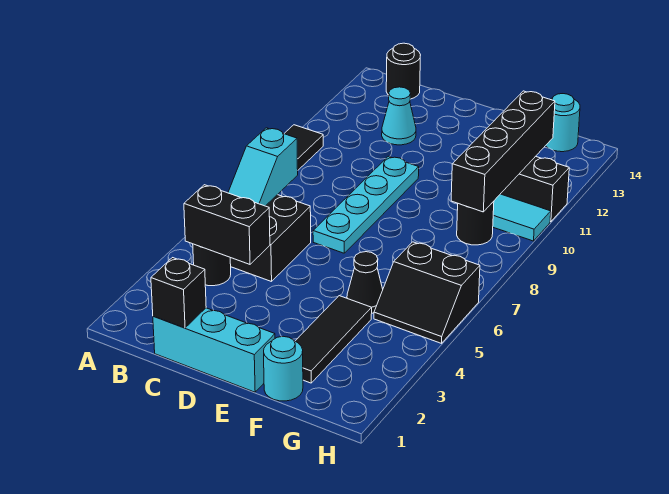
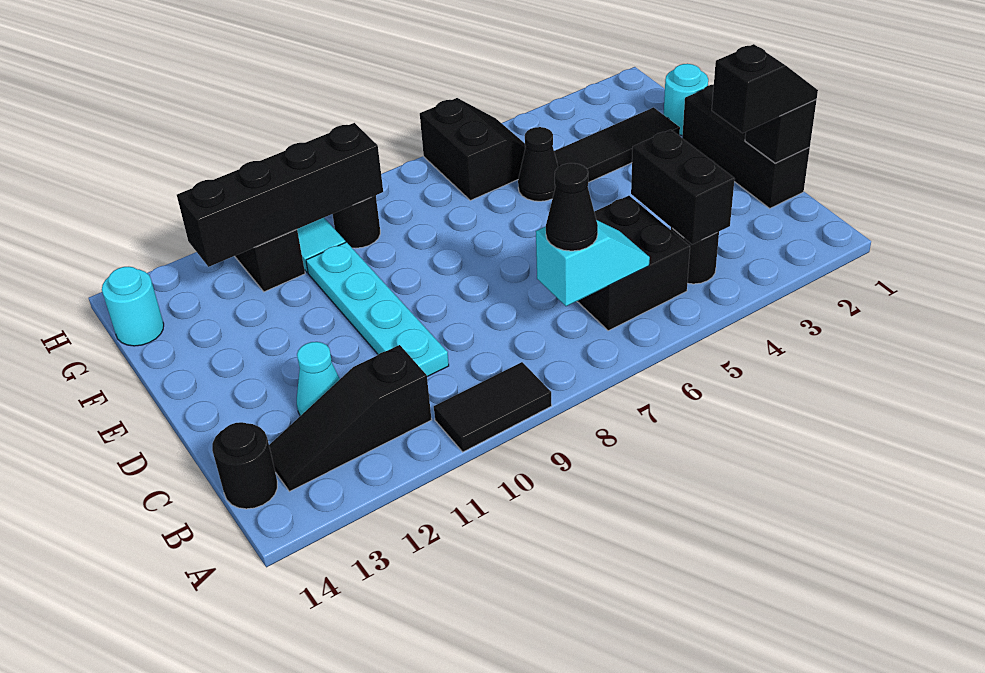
none -> black cone B7 level 3
none -> black slope B11:B13 level 1 top 11
cyan brick C1:E1 level 1 -> black brick C1:E1 level 1
none -> black slope C1:C2 level 3 top 2
cyan plate D7:D10 level 1 -> cyan plate C10:F10 level 1

